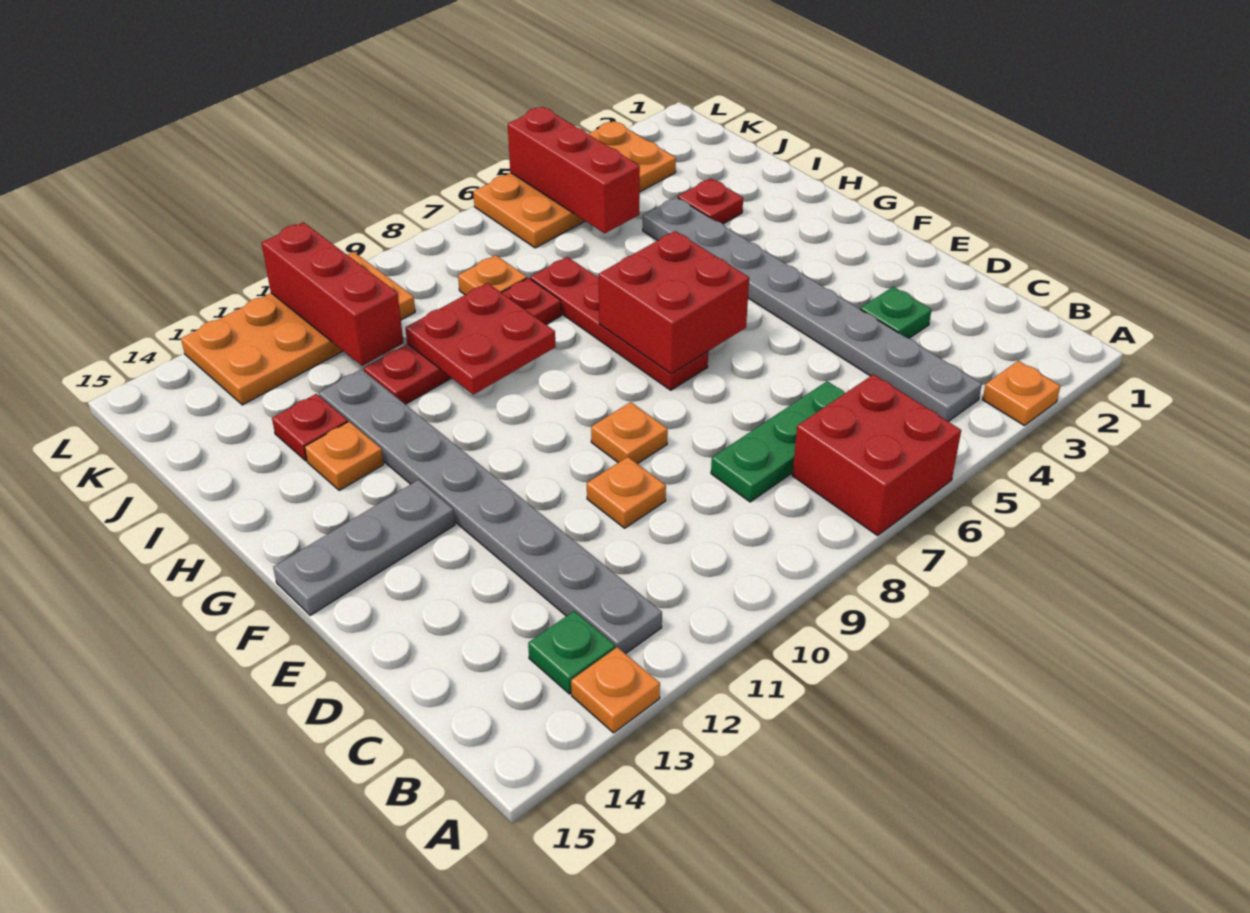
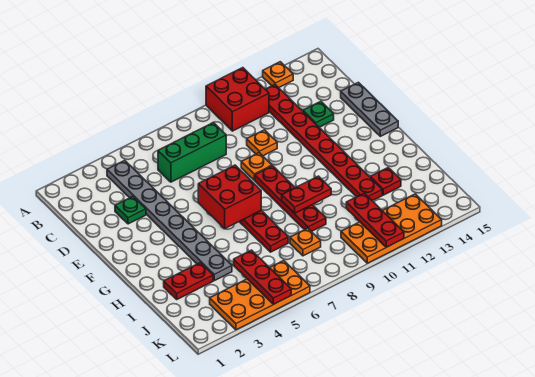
orange plate A3 level 1 -> none
red brick A6:B7 level 1 -> red brick A10:B11 level 1
grey plate B12:I12 level 1 -> red plate B12:I12 level 1
green plate B13 level 1 -> green plate D13 level 1
green plate C6:C8 level 1 -> green brick C6:C8 level 1
grey plate F13:F15 level 1 -> grey plate D15:F15 level 1
red plate H9:I10 level 2 -> red plate H9:H10 level 2
orange plate H13 level 1 -> none
red plate I3 level 1 -> red plate I2:I3 level 1
red plate I8:I11 level 1 -> red plate F9:I9 level 1
red brick J5:L5 level 2 -> red plate J5:L5 level 2
red brick J11:L11 level 2 -> red plate J11:L11 level 2

